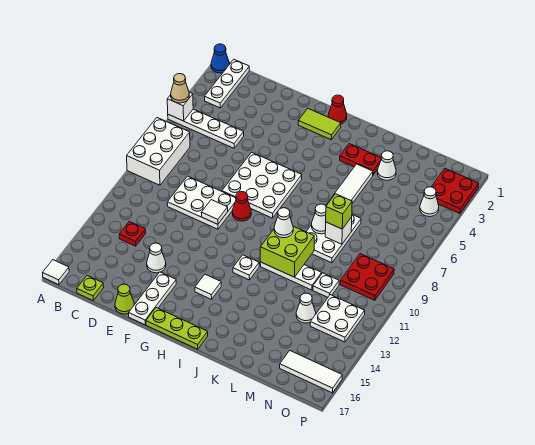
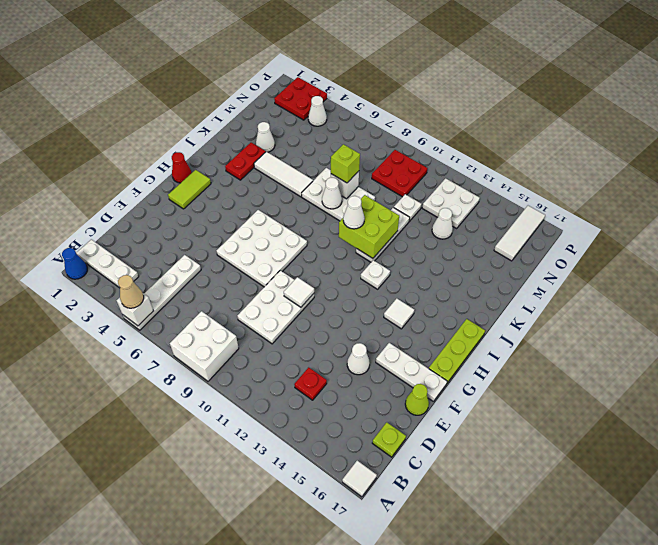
white brick A7:B9 level 1 -> white brick A8:B9 level 1
red cone G9 level 1 -> none

